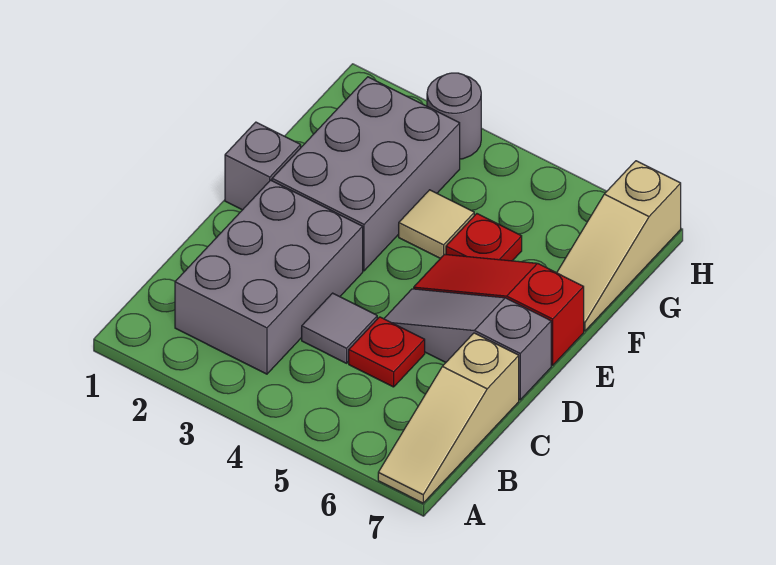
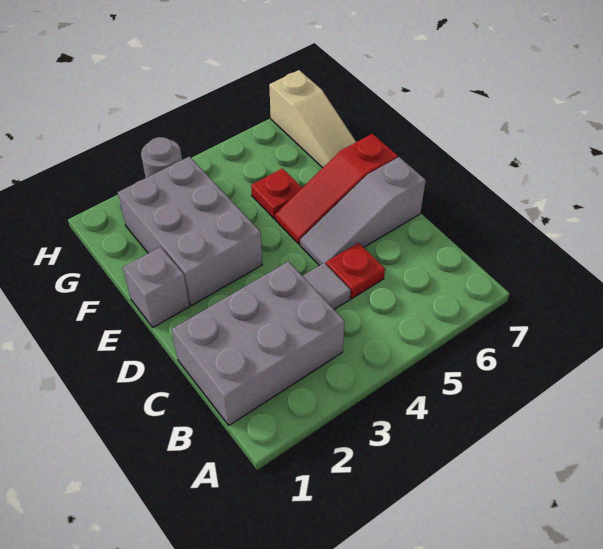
tan slope A7:C7 level 1 top C -> none
grey brick B2:D3 level 1 -> grey brick B1:C3 level 1
tan tile F4 level 1 -> none

